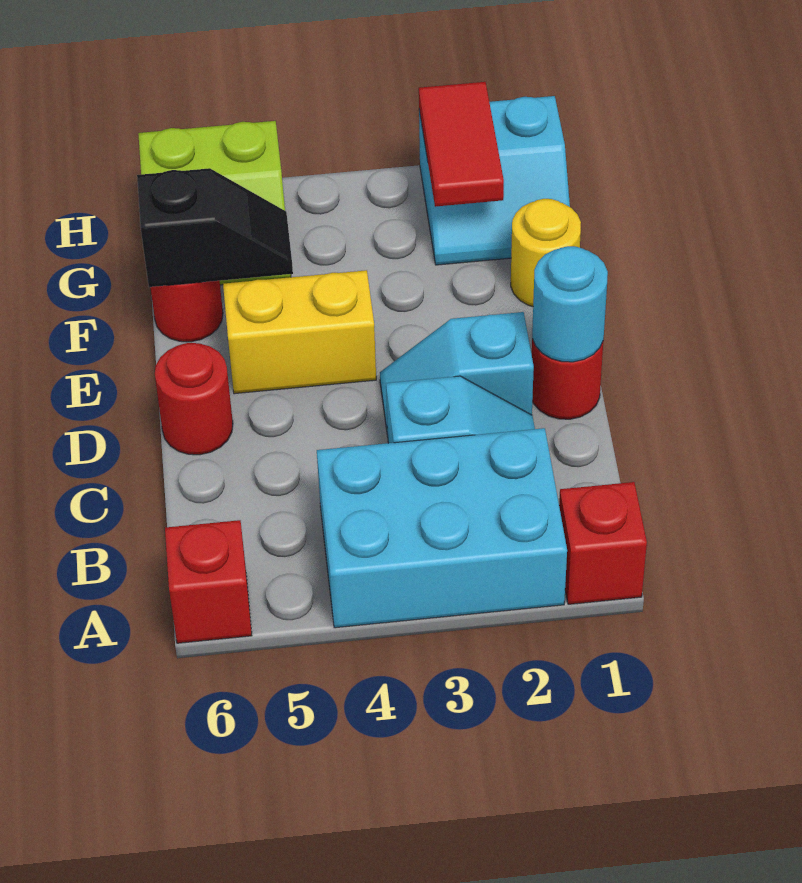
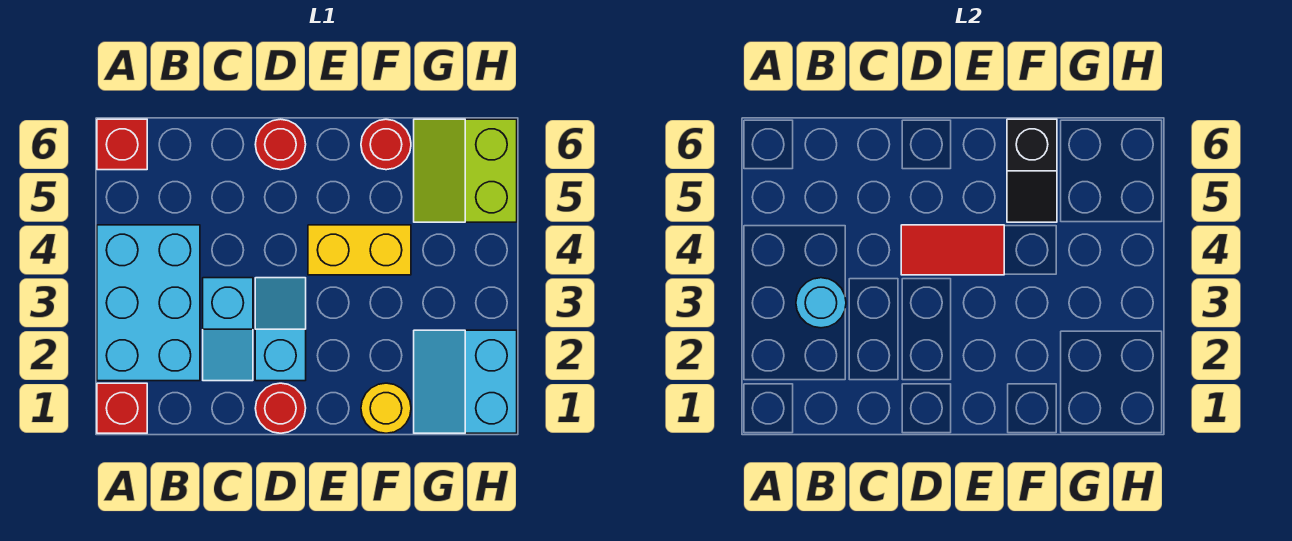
cyan round brick D1 level 2 -> cyan round brick B3 level 2
yellow brick E4:E5 level 1 -> yellow brick E4:F4 level 1
red tile G2:H2 level 2 -> red tile D4:E4 level 2

